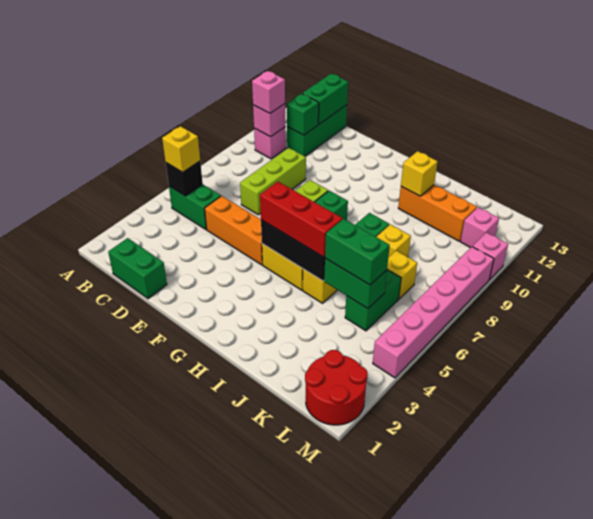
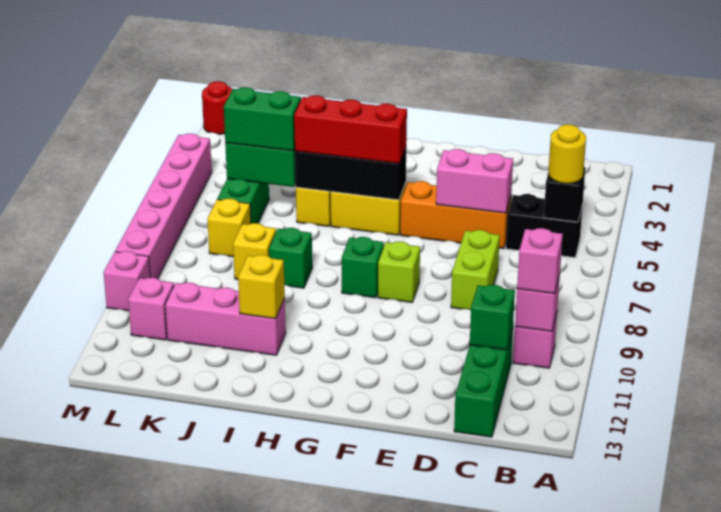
green brick B5:C5 level 1 -> black brick B5:C5 level 1
yellow brick B5 level 3 -> yellow round brick B5 level 3
green brick C1:D1 level 1 -> none
green brick C12:C13 level 2 -> none
none -> pink brick D5:E5 level 2
lime brick D7:D9 level 1 -> lime brick D7:D8 level 1
orange brick I11:K11 level 1 -> pink brick I11:K11 level 1
red round brick L1:M2 level 1 -> red round brick M1 level 1

